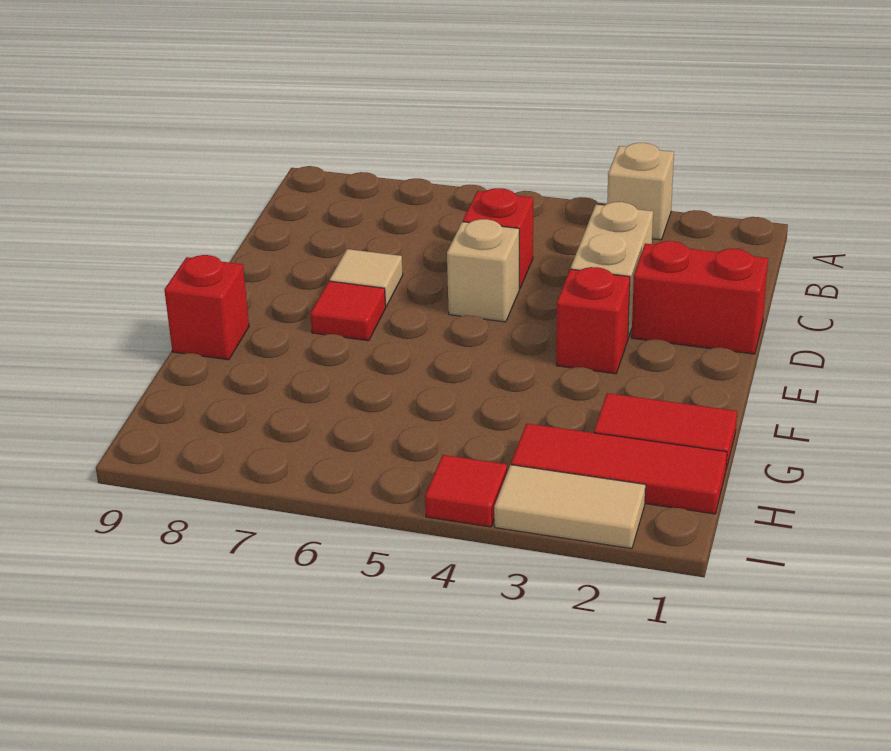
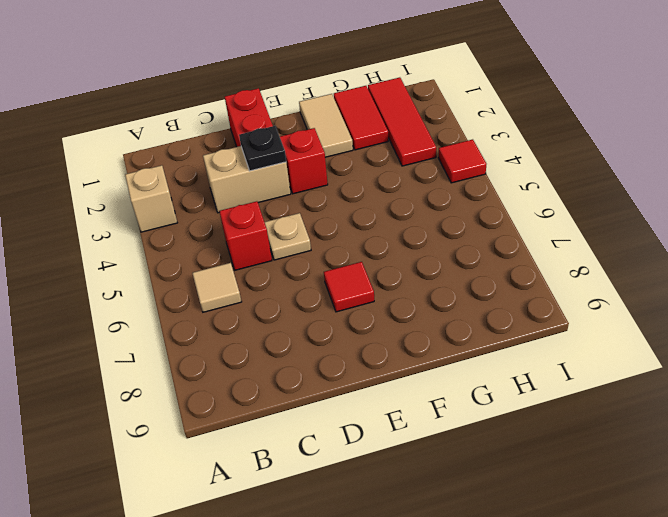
none -> black plate D3 level 2
tan brick D5 level 1 -> tan plate D5 level 1
tan tile D7 level 1 -> tan tile B6 level 1
red brick F9 level 1 -> none
tan tile I2:I3 level 1 -> tan tile F1:F2 level 1

